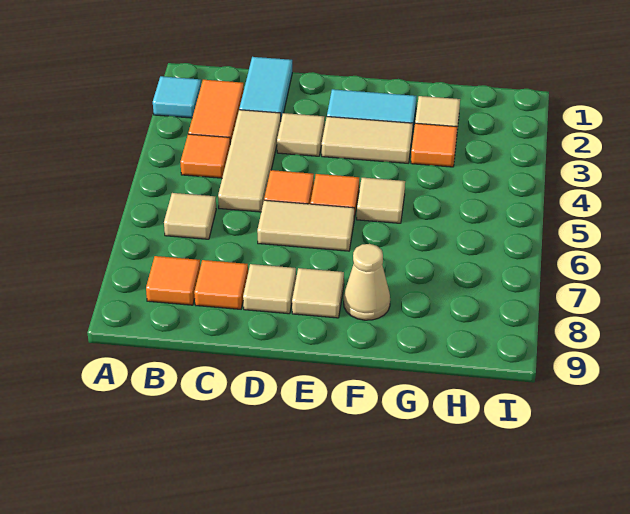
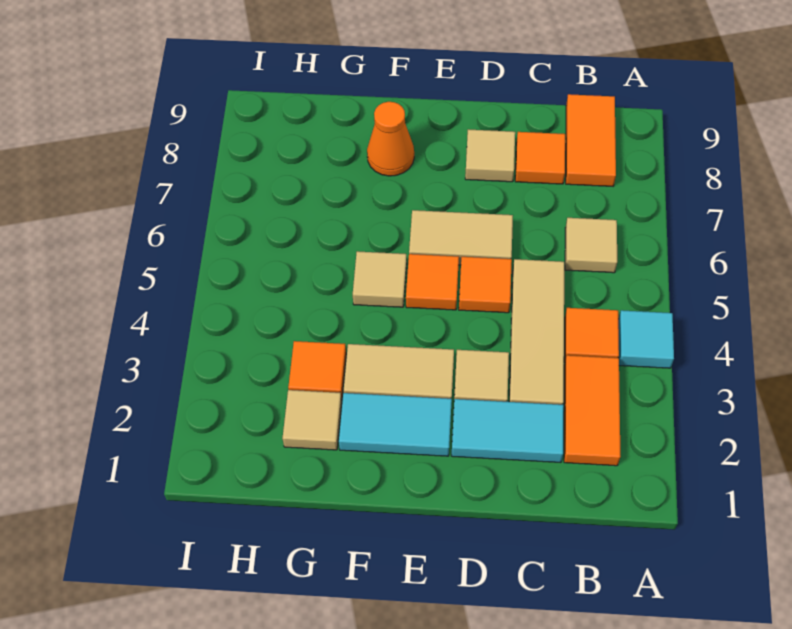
cyan tile A2 level 1 -> cyan tile A4 level 1
orange tile B8 level 1 -> orange tile B8:B9 level 1
cyan tile C1:C2 level 1 -> cyan tile C2:D2 level 1
tan tile E8 level 1 -> none
tan cone F8 level 1 -> orange cone F8 level 1

